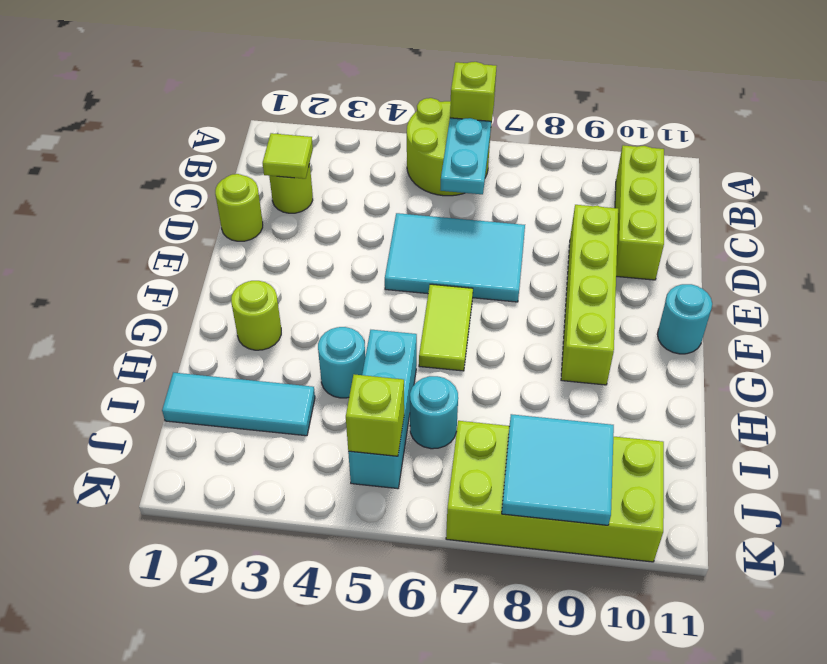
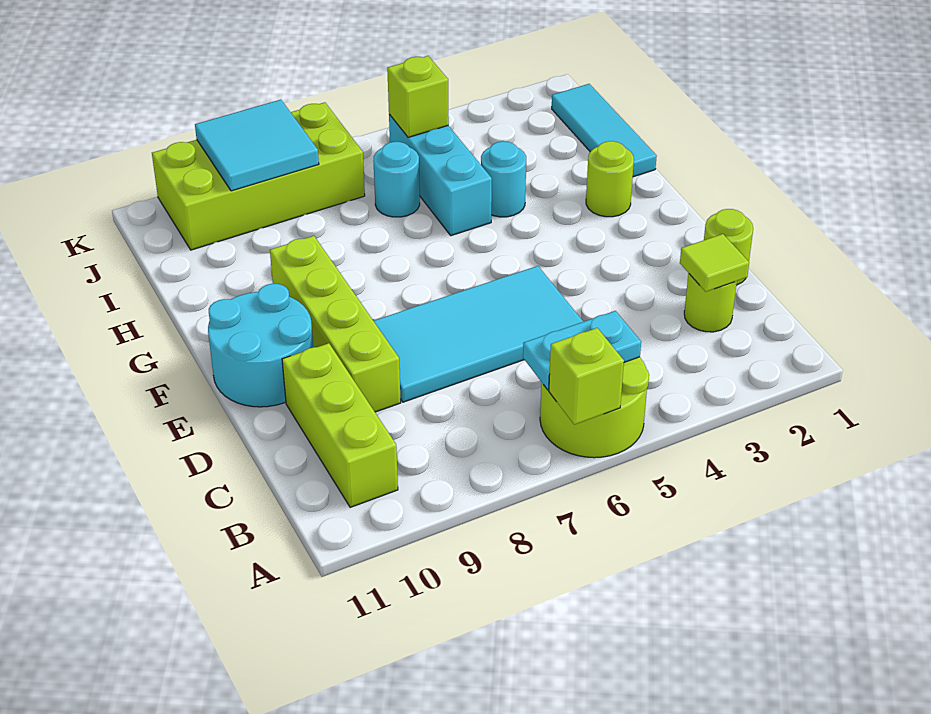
cyan plate B6:C6 level 2 -> cyan plate B5:B6 level 2
cyan tile D5:E7 level 1 -> cyan tile D5:E8 level 1
lime tile F6:G6 level 1 -> none
cyan round brick F11 level 1 -> cyan round brick E10:F11 level 1
cyan tile I1:I3 level 1 -> cyan tile H1:J1 level 1

